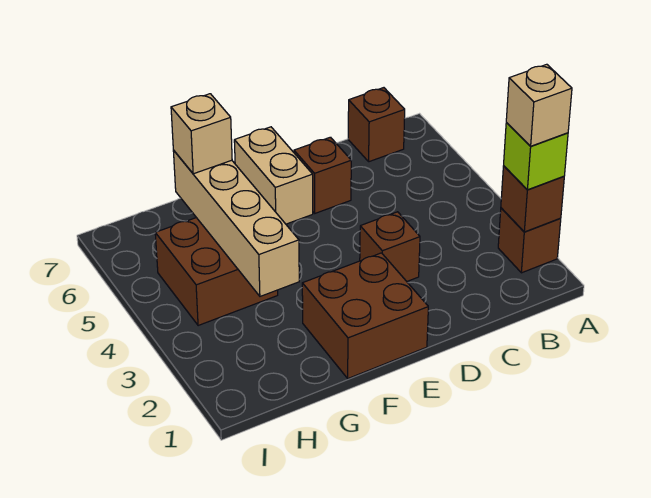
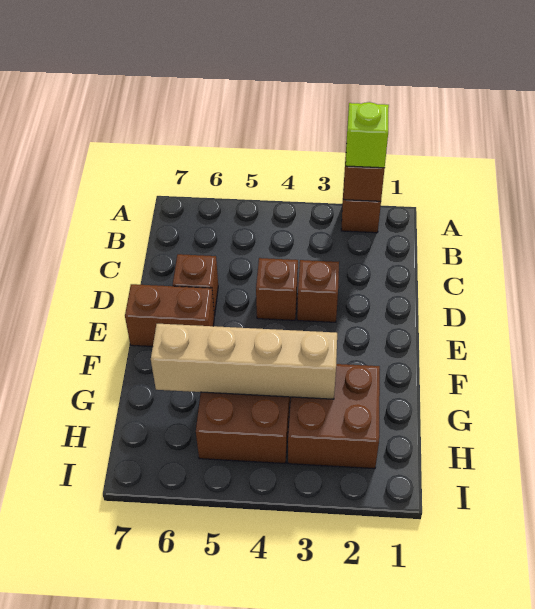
tan brick A2 level 4 -> none
brown brick B7 level 1 -> brown brick D4 level 1
brown brick E1:F2 level 1 -> brown brick G2:H3 level 1
tan brick E6:E7 level 1 -> brown brick E6:E7 level 1
tan brick G6 level 3 -> none

